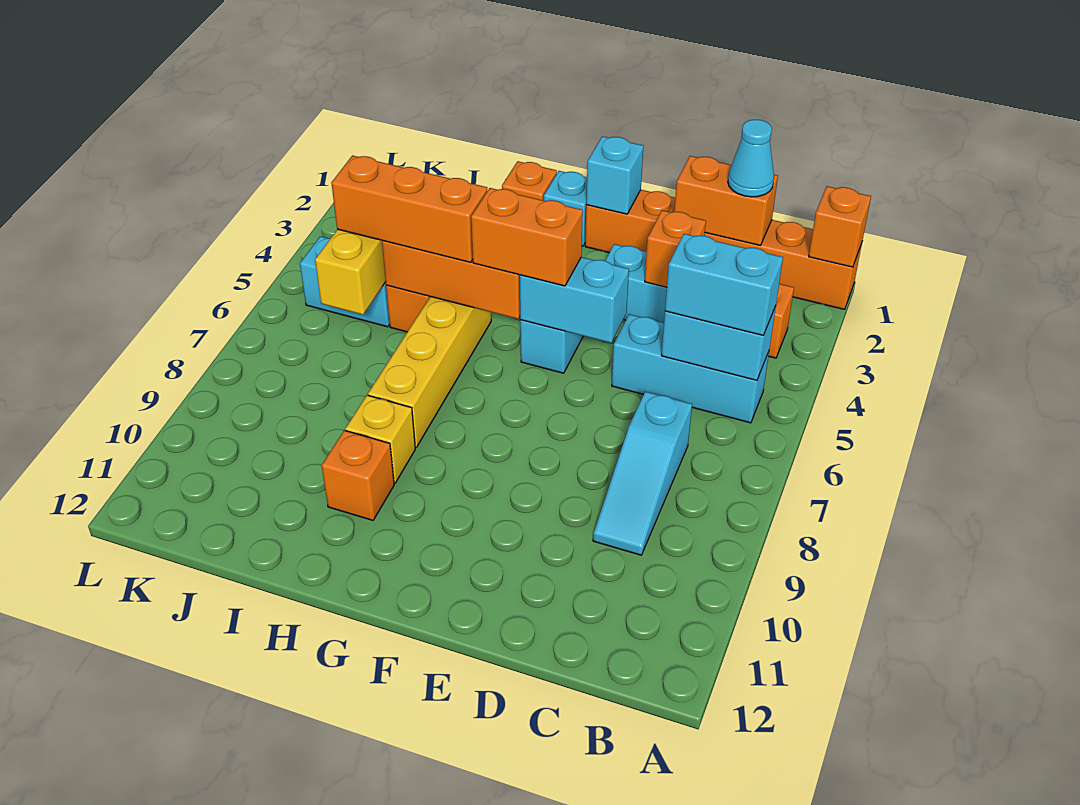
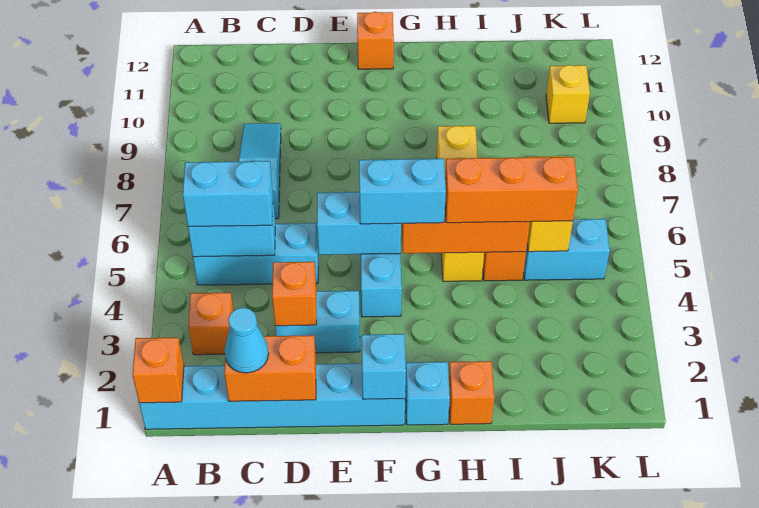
orange brick A1:F1 level 1 -> cyan brick A1:F1 level 1
orange brick F5:G5 level 3 -> cyan brick F5:G5 level 3
yellow brick H9 level 1 -> yellow brick K10 level 1
orange brick H10 level 1 -> orange brick F12 level 1

